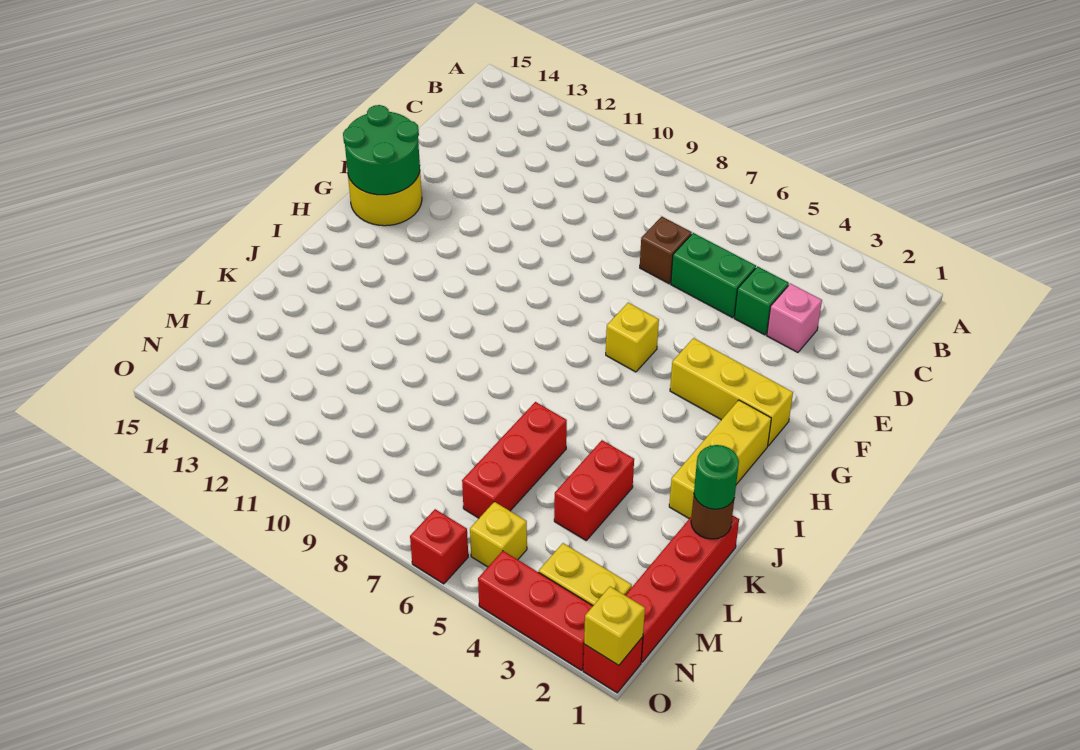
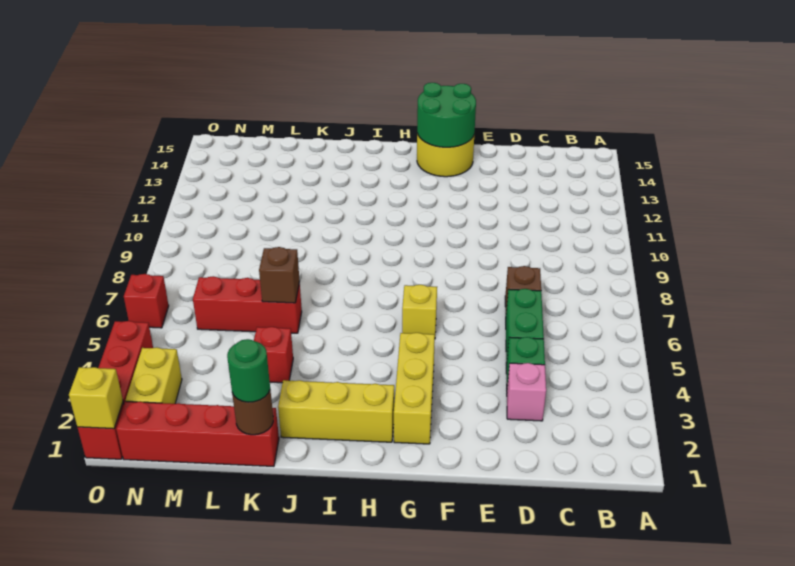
red brick K4:L4 level 1 -> red brick K4 level 1
none -> brown brick K6 level 2
yellow brick N5 level 1 -> none

